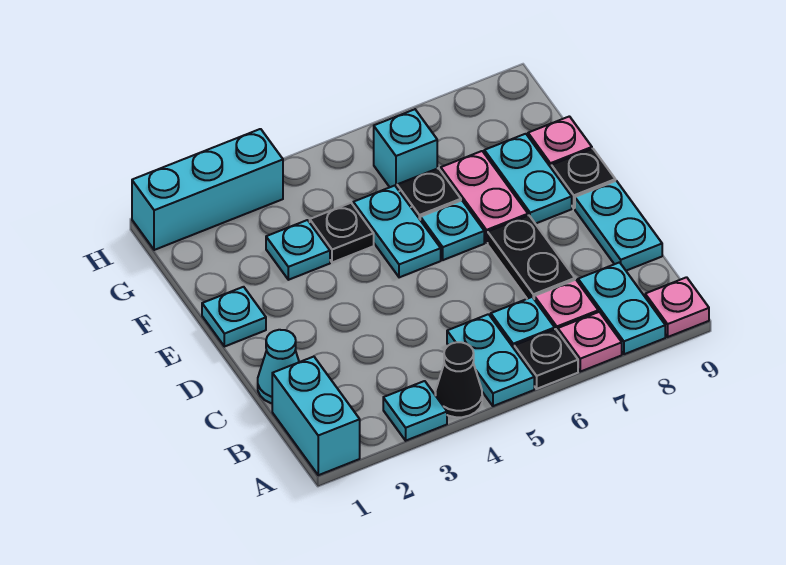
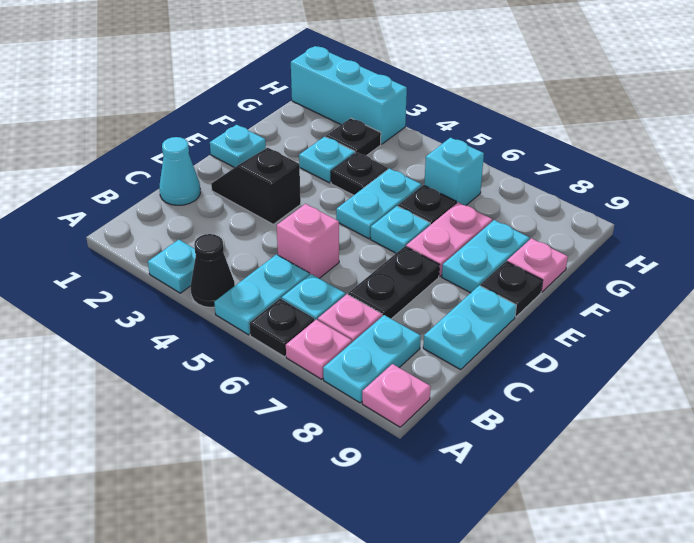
cyan brick A1:B1 level 1 -> none
none -> pink brick C5 level 1
none -> black slope D2:D3 level 1 top 3
none -> black plate G3 level 1

